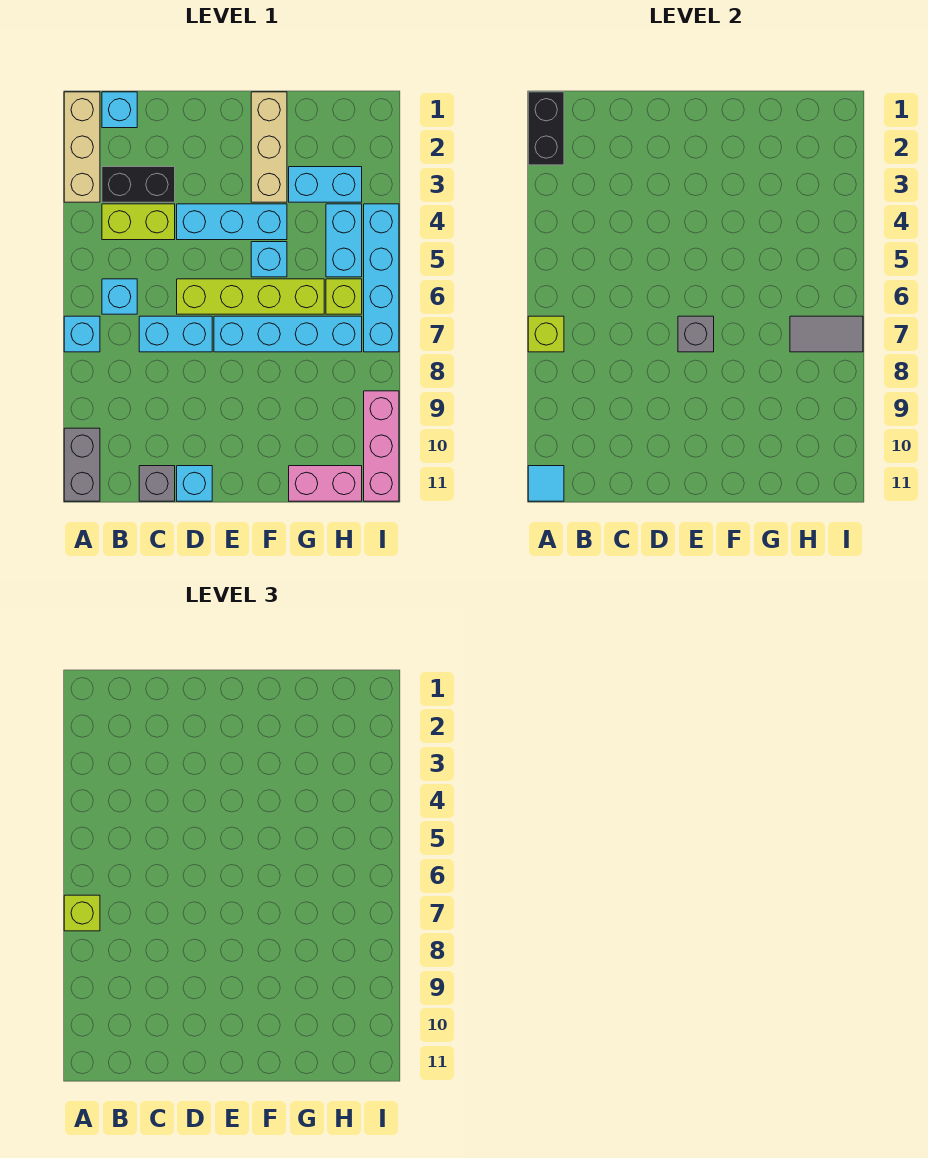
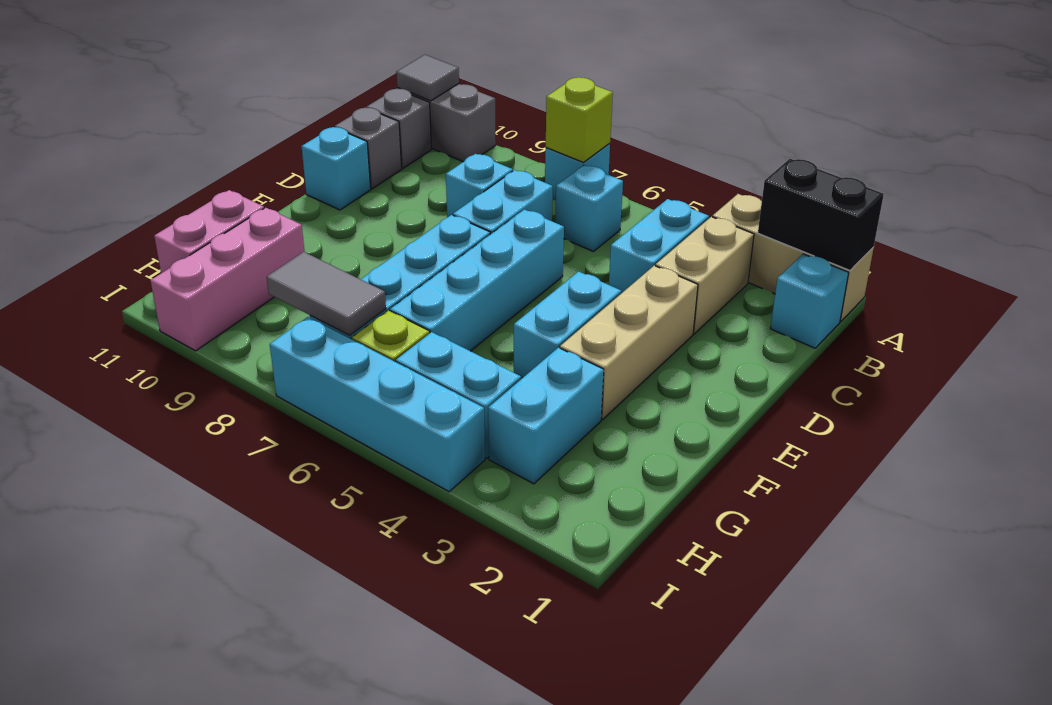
lime brick A7 level 3 -> none
cyan tile A11 level 2 -> grey tile A11 level 2
black brick B3:C3 level 1 -> tan brick B3:C3 level 1
lime brick B4:C4 level 1 -> cyan brick B4:C4 level 1
cyan brick D4:F4 level 1 -> cyan brick E4:F4 level 1
lime brick D6:G6 level 1 -> cyan brick D6:G6 level 1
grey brick E7 level 2 -> grey brick B11 level 1
tan brick F1:F3 level 1 -> tan brick D3:F3 level 1
cyan brick F5 level 1 -> cyan brick C8 level 1
grey tile H7:I7 level 2 -> grey tile H7:H8 level 2
pink brick I9:I11 level 1 -> pink brick G10:I10 level 1

